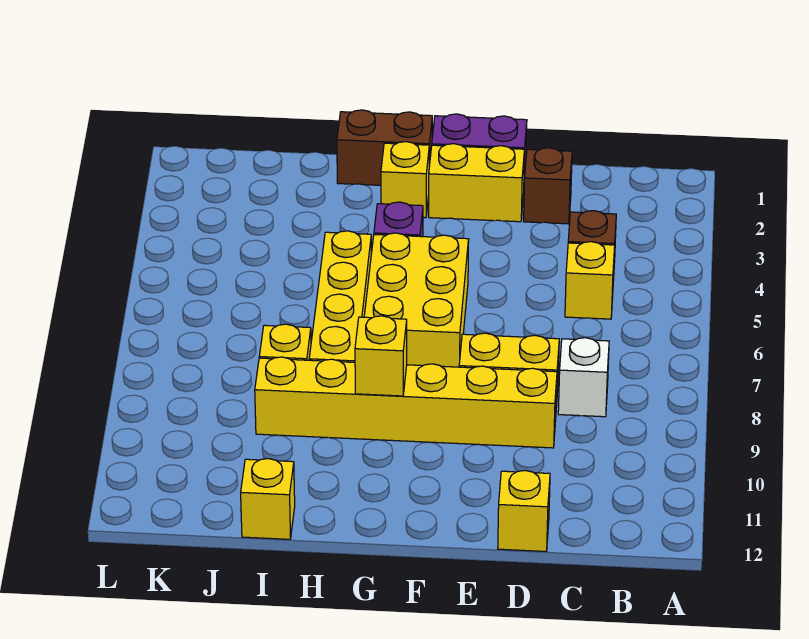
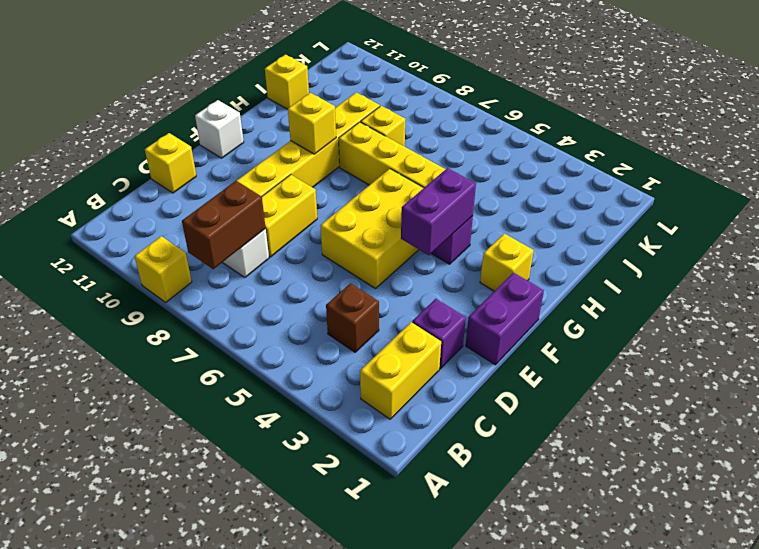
yellow brick C5 level 1 -> yellow brick A9 level 1
brown brick D2 level 1 -> purple brick D2 level 1
yellow brick E2:F2 level 1 -> yellow brick B2:C2 level 1
none -> purple brick F4:G4 level 2
yellow brick F5:G7 level 1 -> yellow brick E5:G6 level 1
none -> white brick F12 level 1
brown brick G1:H1 level 1 -> brown brick B8:C8 level 2

